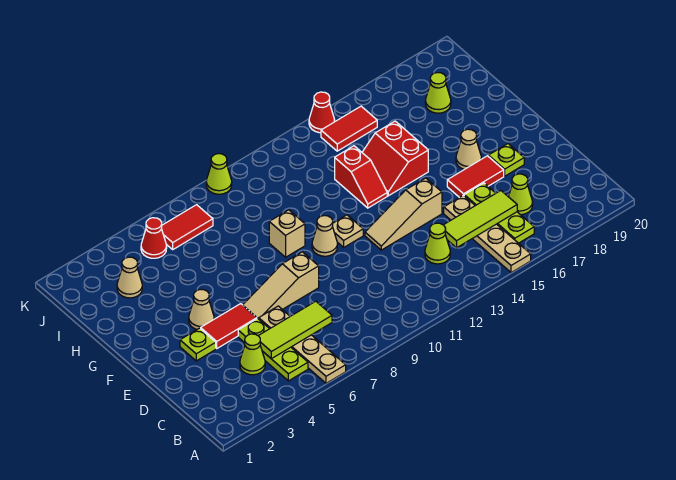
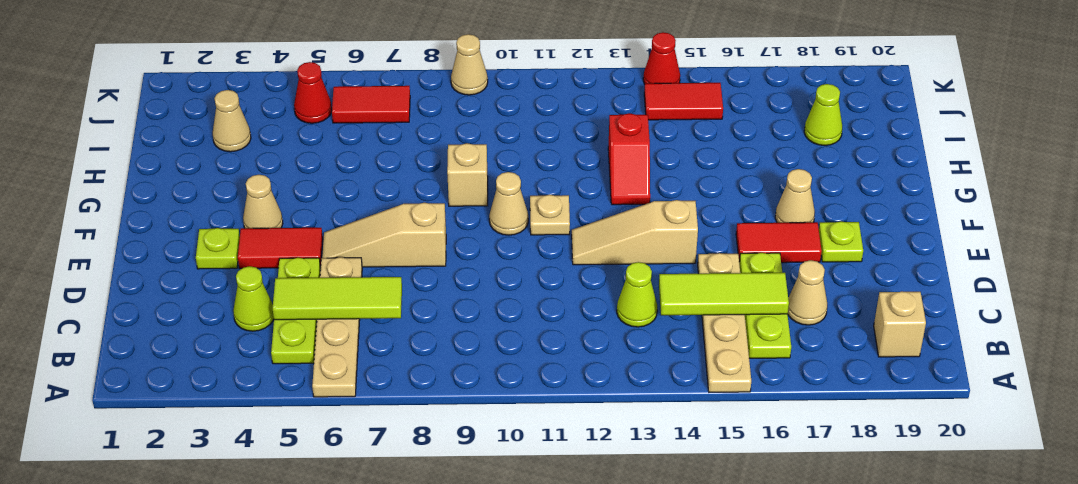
none -> tan brick B19 level 1
lime cone C17 level 1 -> tan cone C17 level 1
red slope G14:H15 level 1 top 15 -> none
lime cone K9 level 1 -> tan cone K9 level 1

